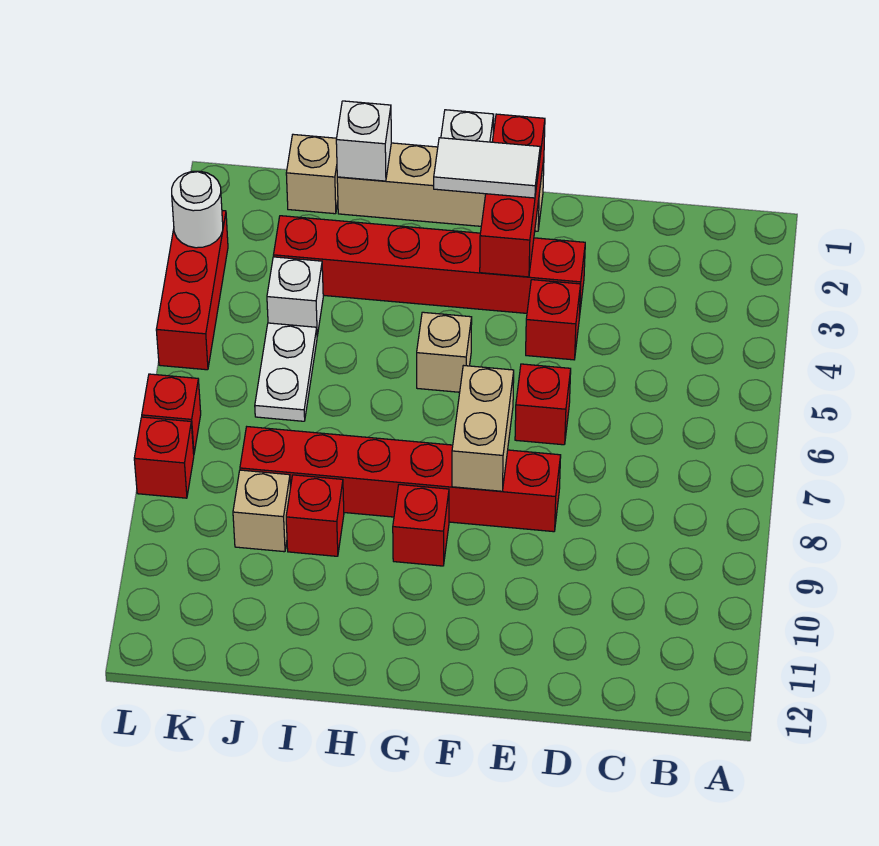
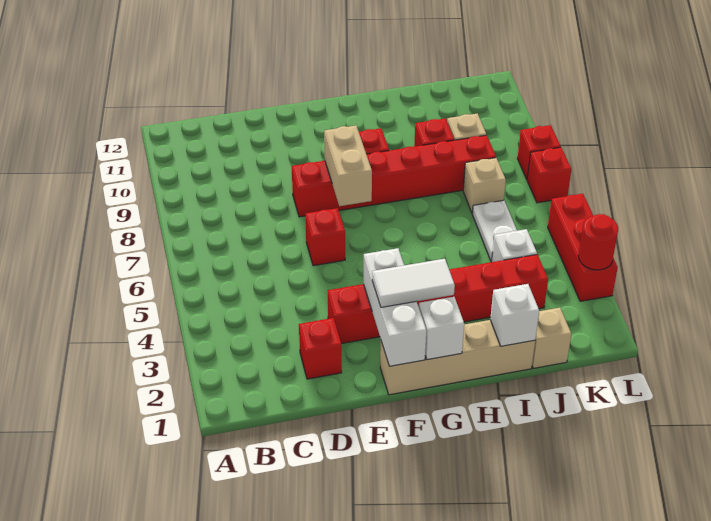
red brick E4 level 1 -> red brick D2 level 1
red brick F1:F3 level 2 -> white brick F1:F3 level 2
tan brick G5 level 1 -> tan brick J7 level 1
white round brick L3 level 2 -> red round brick L3 level 2

